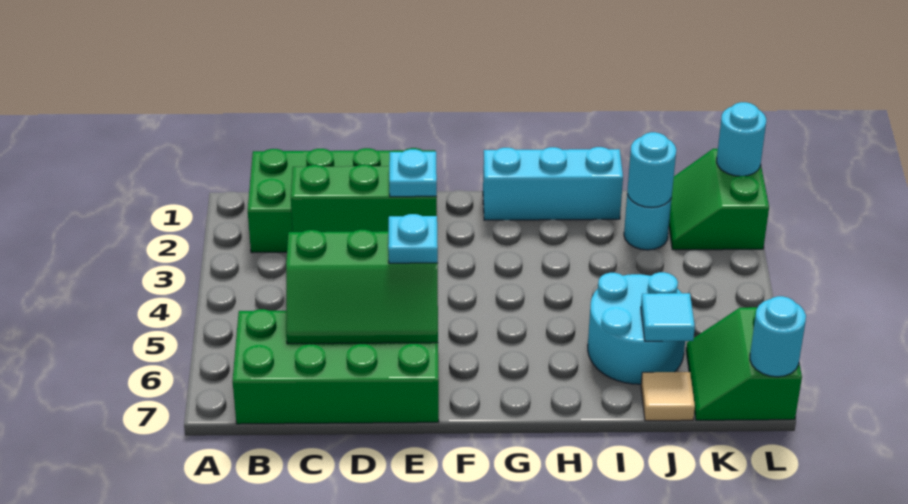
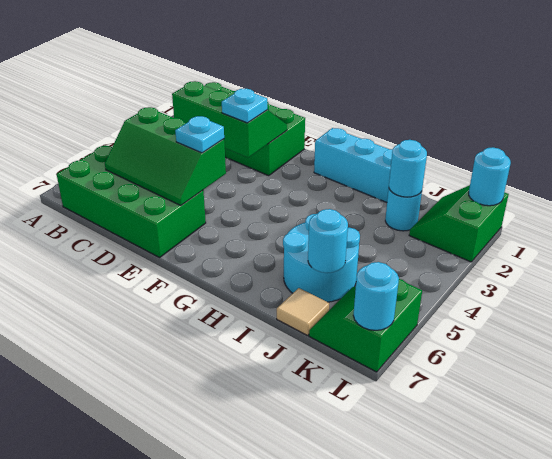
cyan tile J6 level 2 -> cyan round brick J6 level 2

